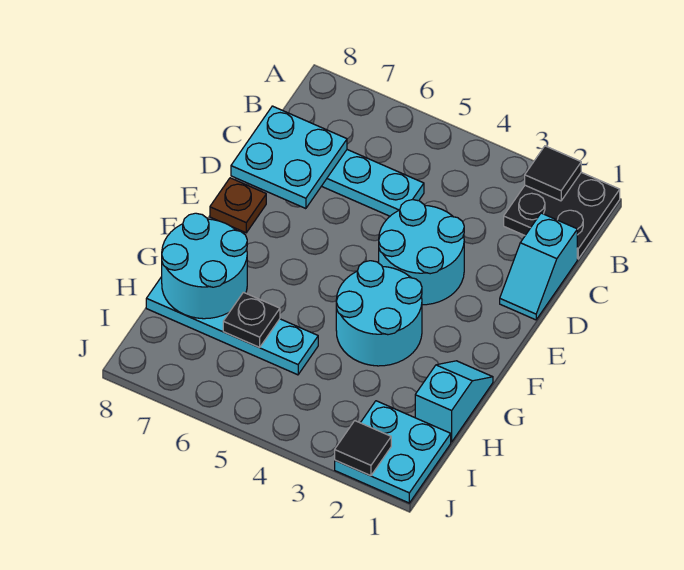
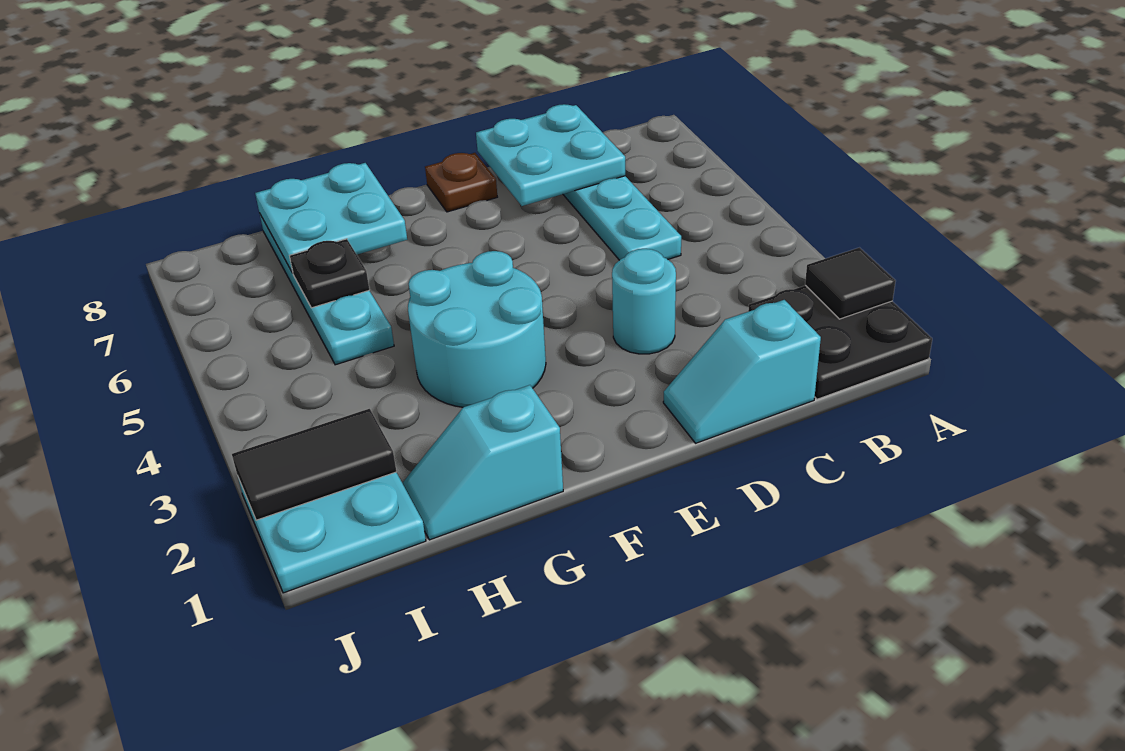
cyan round brick D3:E4 level 1 -> cyan round brick D3 level 1
cyan slope G1:H1 level 1 top H -> cyan slope G1:H1 level 1 top G
cyan round brick G7:H8 level 2 -> cyan plate G7:H8 level 2
black tile J2 level 2 -> black tile I2:J2 level 2

